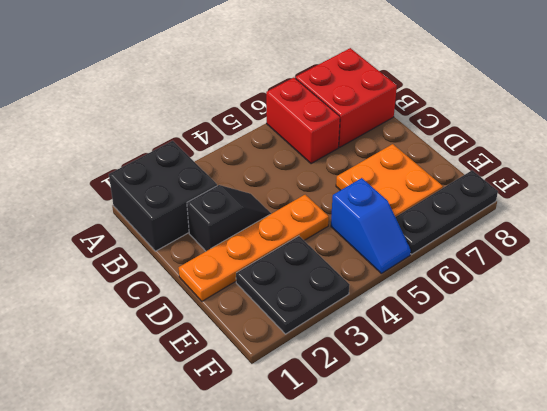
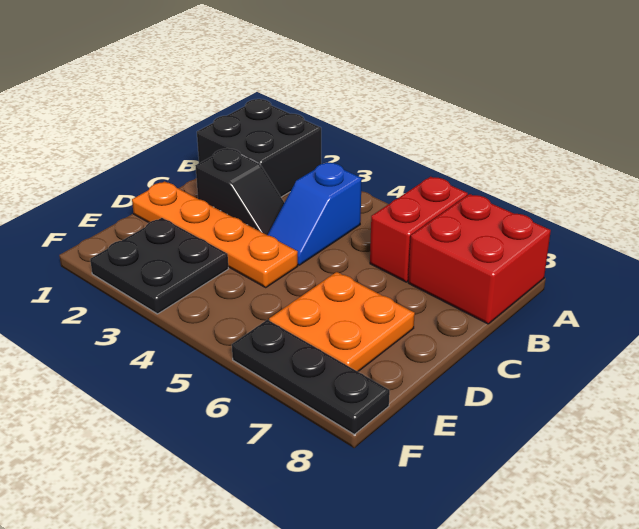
blue slope E5:F5 level 1 top E -> blue slope B4:C4 level 1 top B

